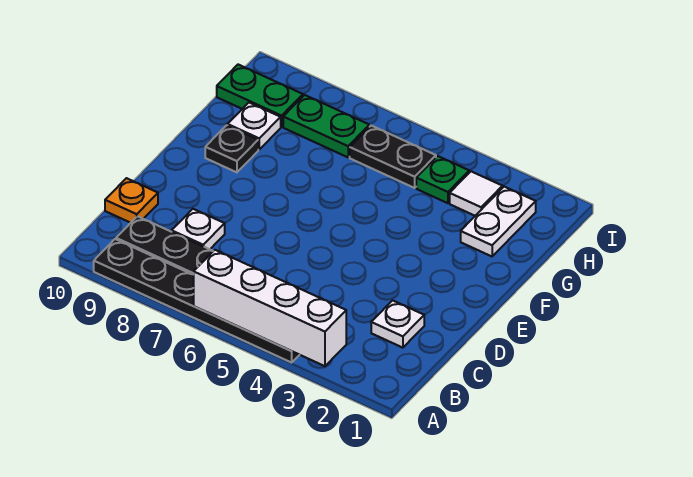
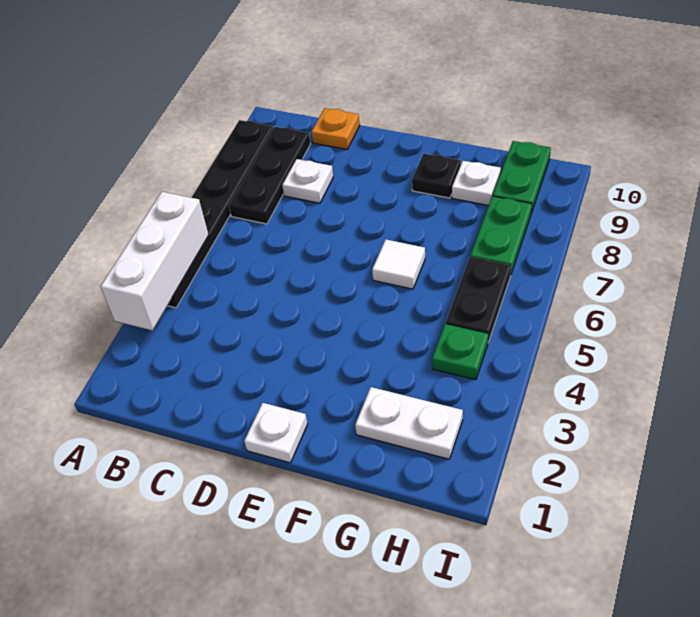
white brick A3:A6 level 2 -> white brick A3:A5 level 2
white plate C2 level 1 -> white plate E1 level 1
white tile H3 level 1 -> white tile F6 level 1

